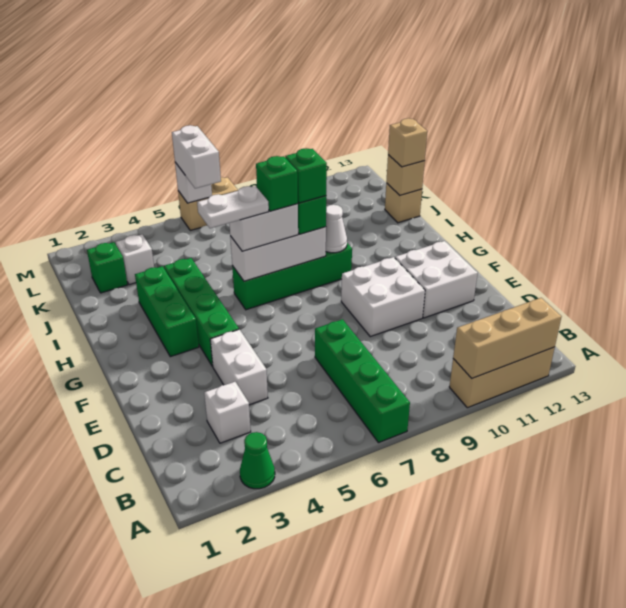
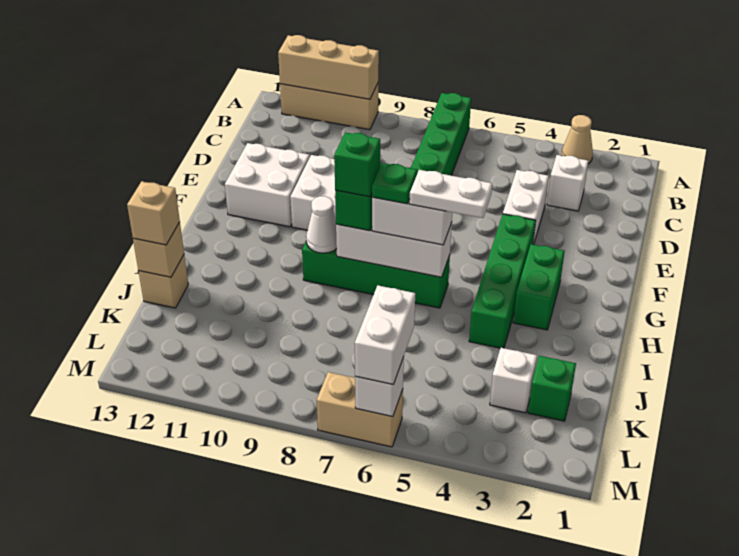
green cone A3 level 1 -> tan cone A3 level 1
green brick G3:I3 level 1 -> green brick G3:H3 level 1
green brick H7 level 4 -> green plate H7 level 4

